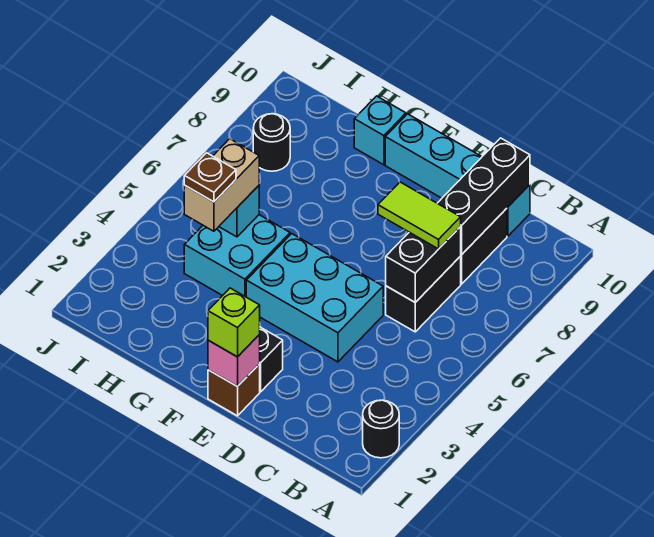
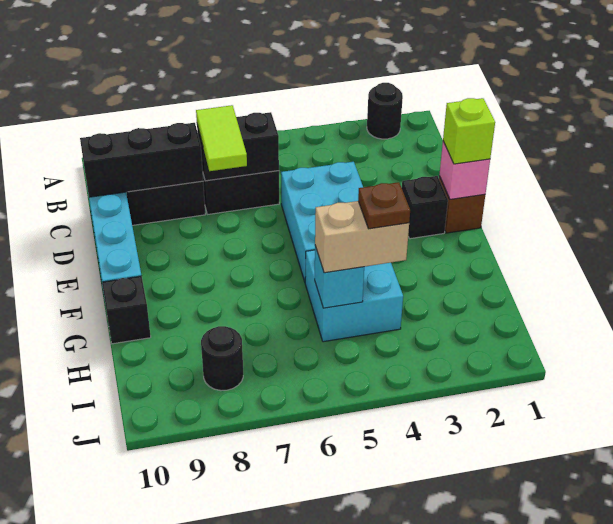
cyan brick G10 level 1 -> black brick G10 level 1

